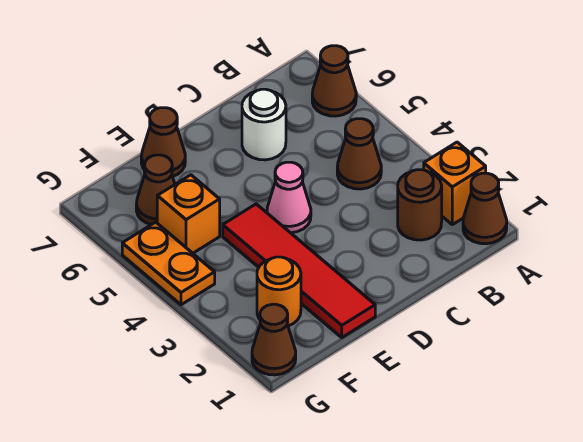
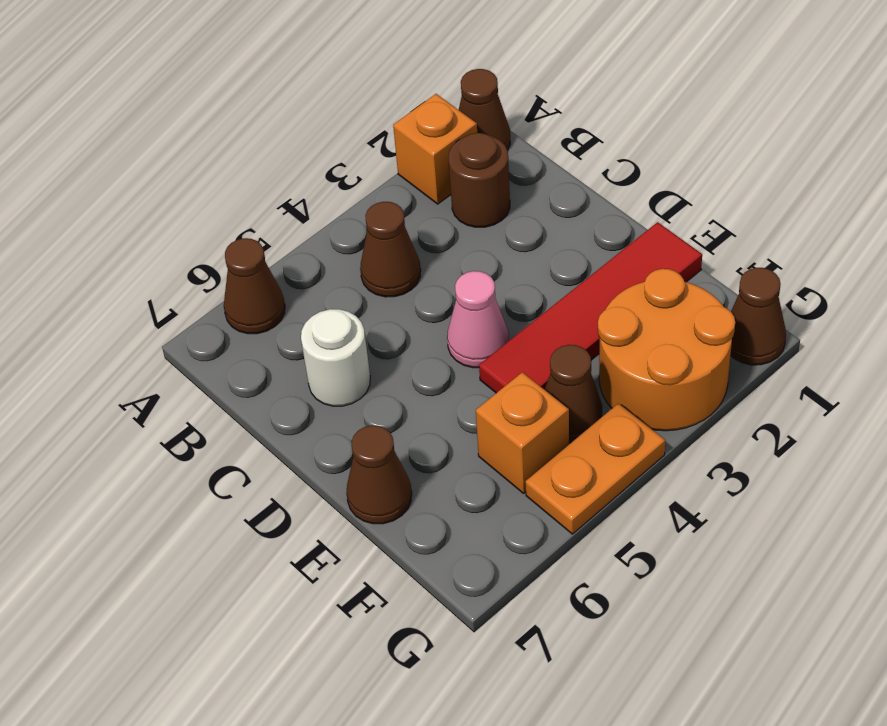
orange round brick F2 level 1 -> orange round brick F2:G3 level 1
brown cone F6 level 1 -> brown cone F4 level 1

